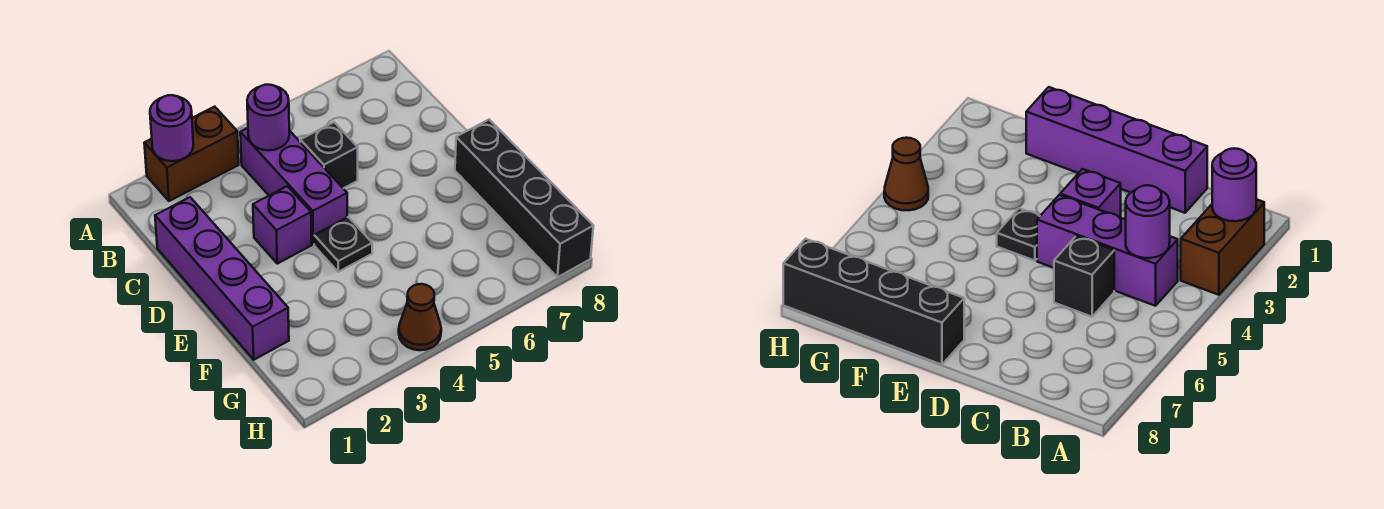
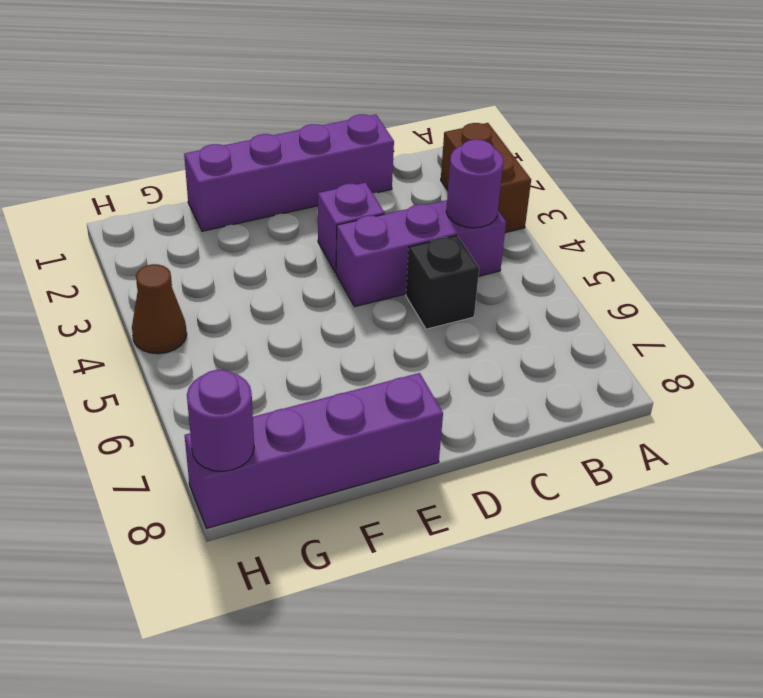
purple round brick A2 level 2 -> purple round brick H8 level 2
black plate E4 level 1 -> none
black brick E8:H8 level 1 -> purple brick E8:H8 level 1

